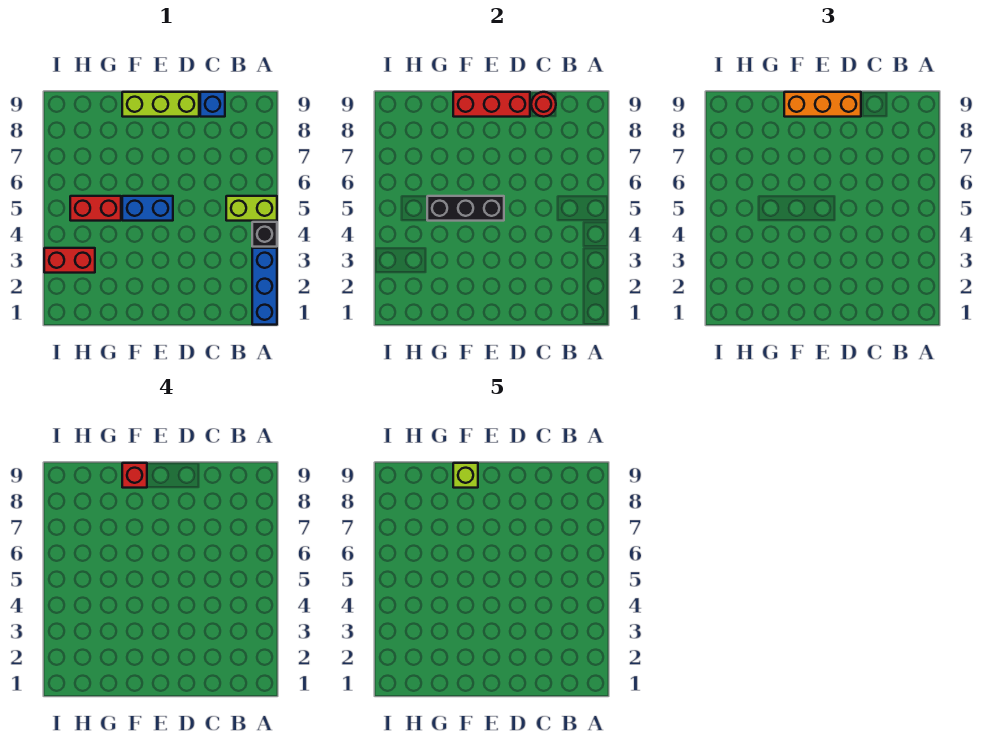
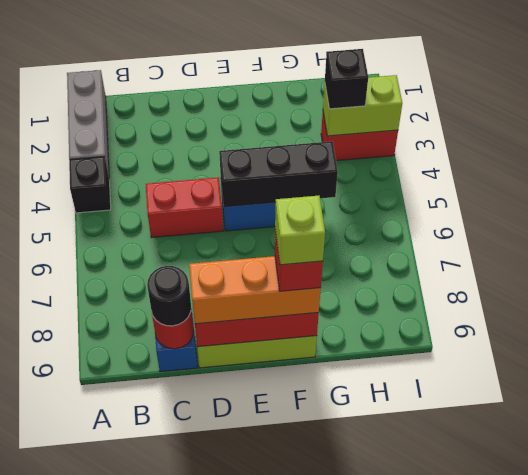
blue brick A1:A3 level 1 -> grey brick A1:A3 level 1
lime brick A5:B5 level 1 -> lime brick H3:I3 level 2
none -> black round brick C9 level 3
red brick G5:H5 level 1 -> red brick C5:D5 level 1
none -> black brick H3 level 3

